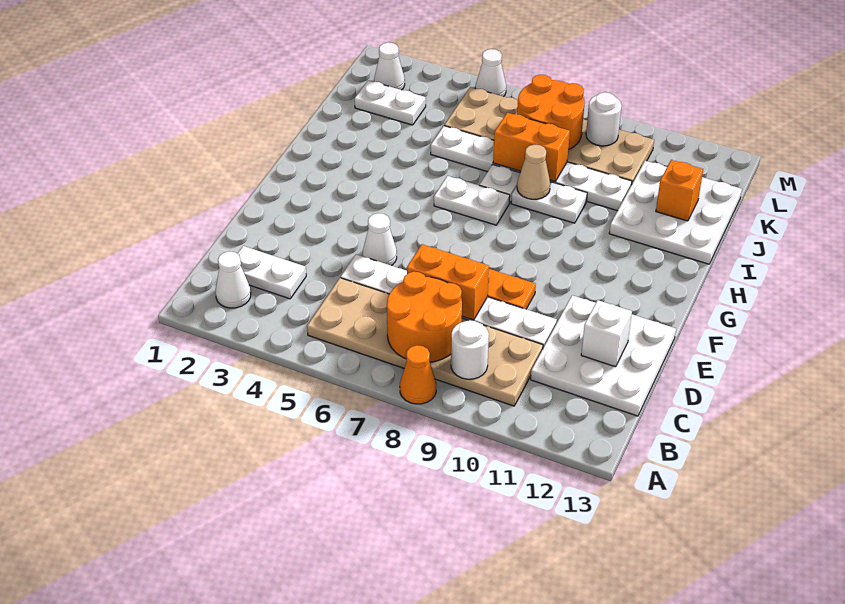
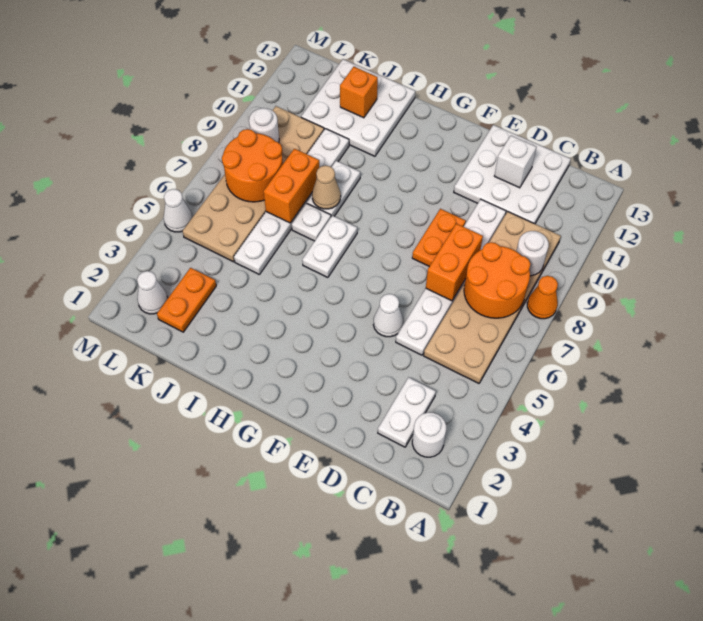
white cone B2 level 1 -> white round brick B2 level 1
white plate K2:K3 level 1 -> orange plate K2:K3 level 1

